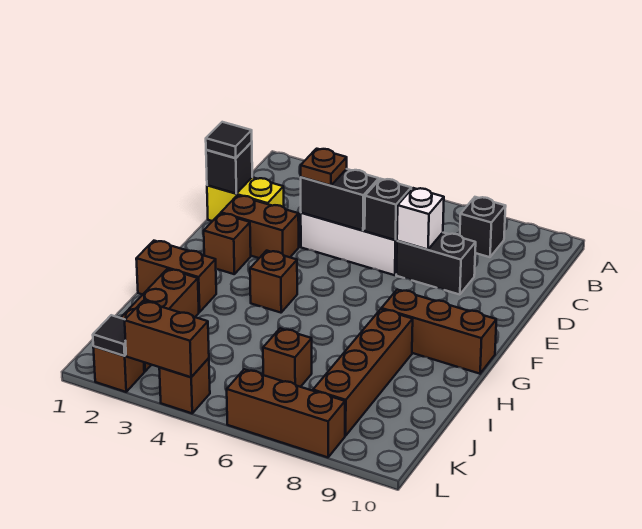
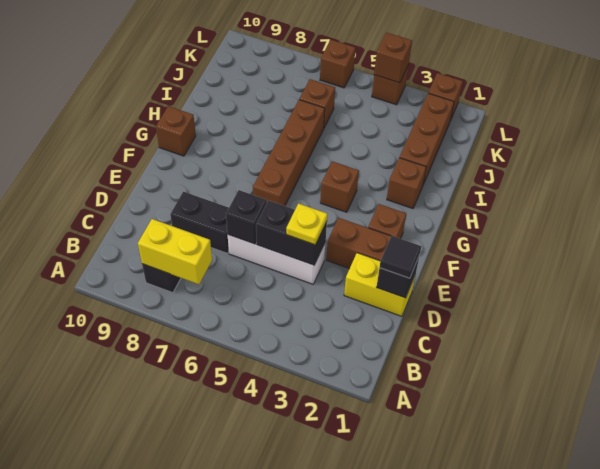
none -> yellow brick B7:B8 level 2
brown plate D4 level 3 -> yellow plate D4 level 3
white brick D7 level 2 -> none
brown brick G8:G10 level 1 -> brown brick G10 level 1
brown brick H1:H2 level 1 -> brown brick H2 level 1
brown brick H8:K8 level 1 -> brown brick F6:I6 level 1
black tile L2 level 2 -> none
brown brick L3:L4 level 2 -> brown brick L4 level 2
brown brick L6:L8 level 1 -> brown brick L6 level 1

